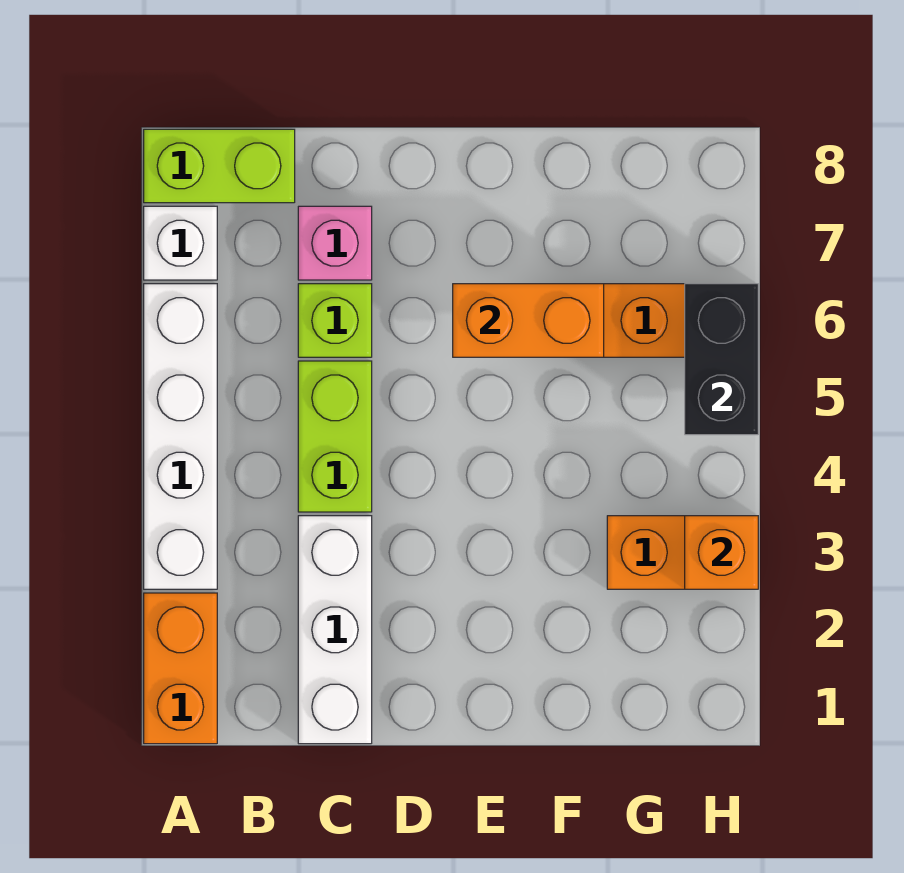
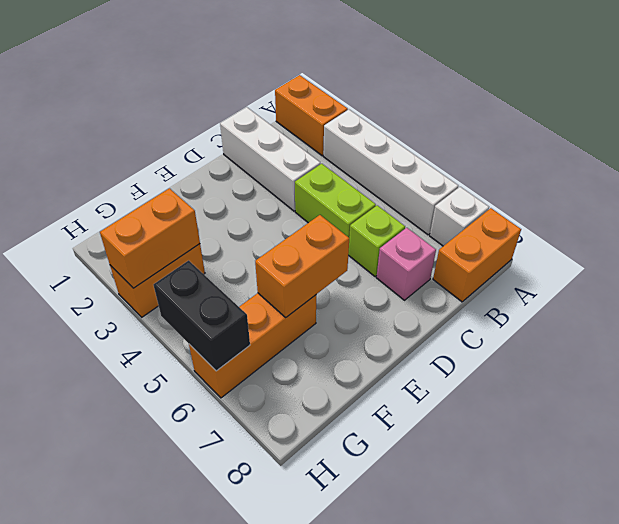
lime brick A8:B8 level 1 -> orange brick A8:B8 level 1
orange brick H3 level 2 -> orange brick G3:H3 level 2

